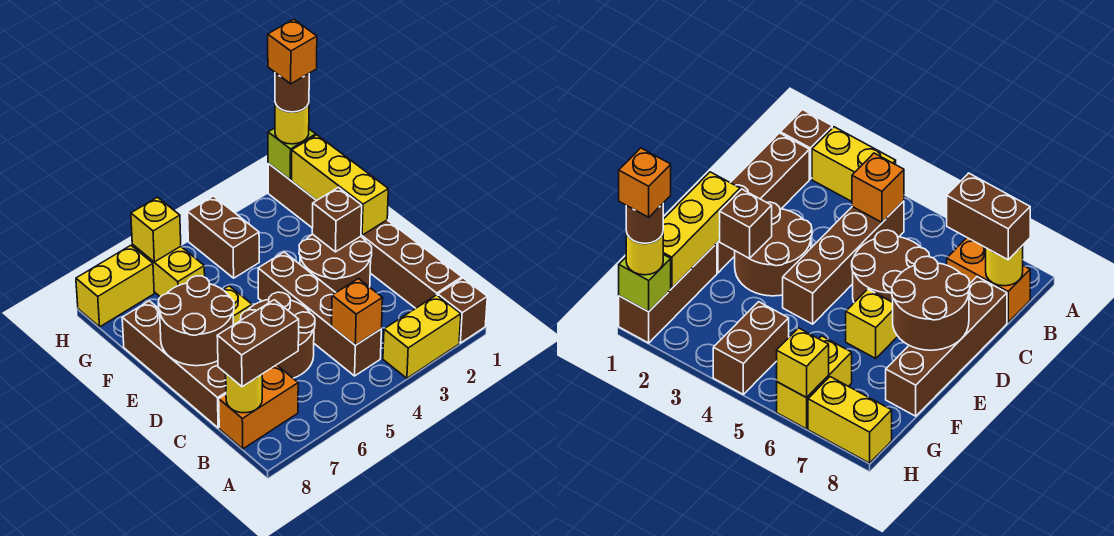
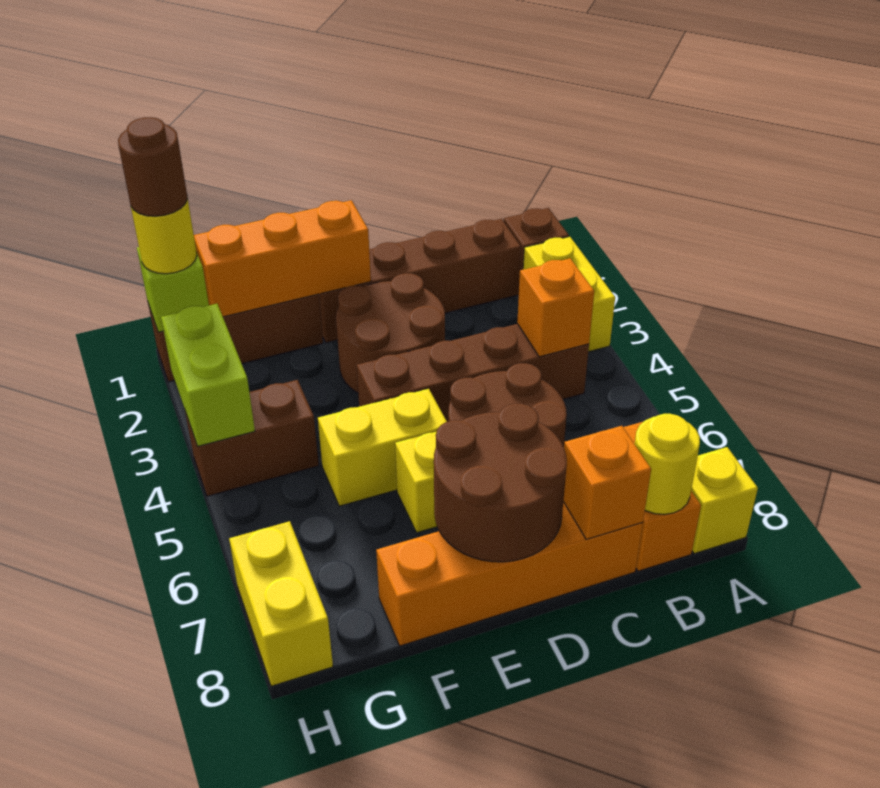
brown brick B7:B8 level 3 -> none
brown brick C8:F8 level 1 -> orange brick C8:F8 level 1
yellow brick E1:G1 level 2 -> orange brick E1:G1 level 2
brown brick E2 level 2 -> none
yellow brick G6:H6 level 1 -> yellow brick E5:F5 level 1
orange brick H1 level 5 -> orange brick C8 level 2
none -> lime brick H3:H4 level 2
yellow brick H6 level 2 -> yellow brick A8 level 1

